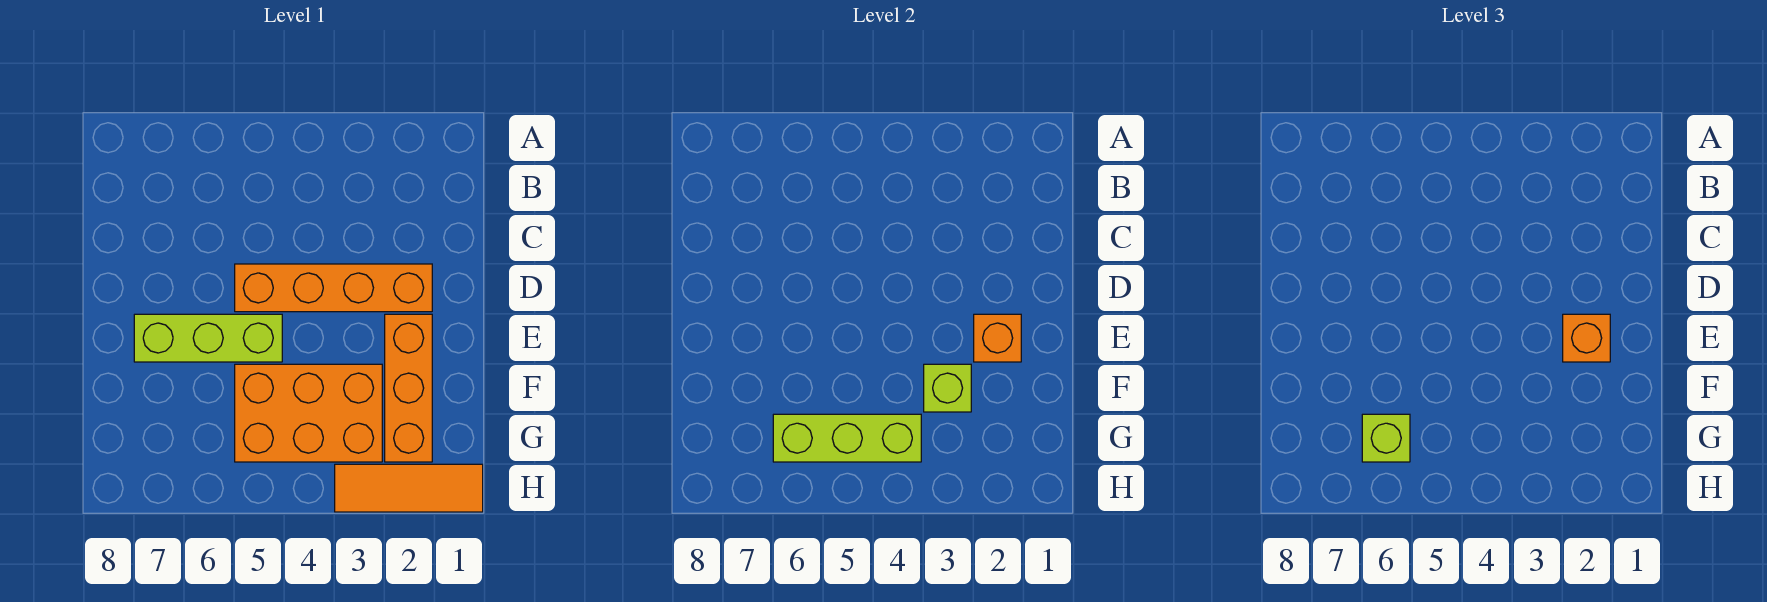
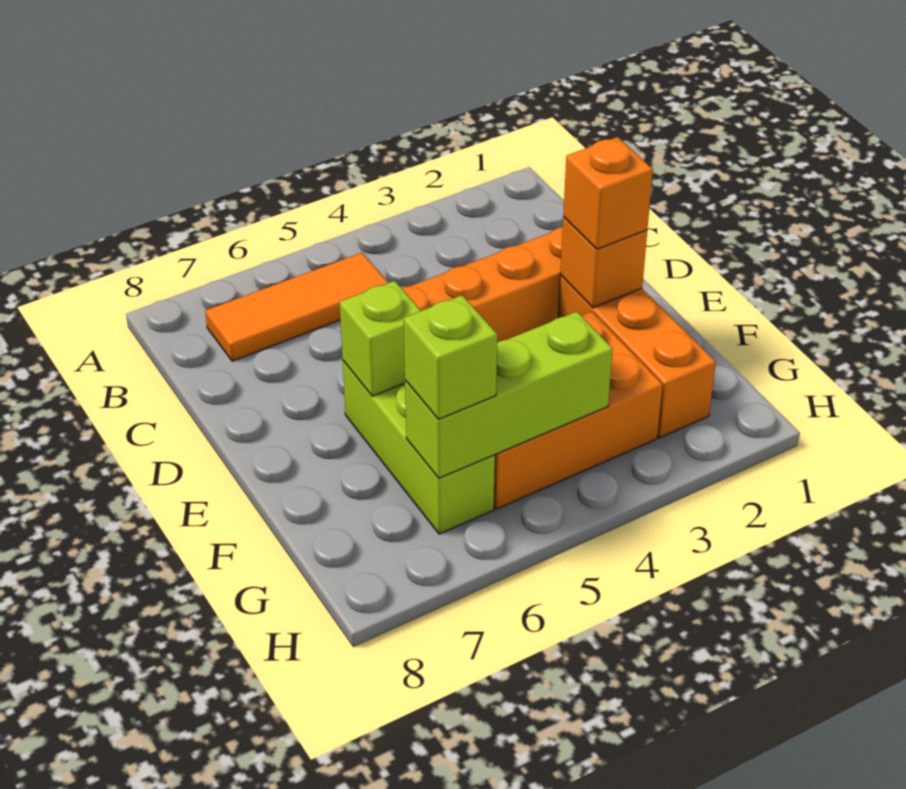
lime brick E5:E7 level 1 -> lime brick E6:G6 level 1
lime brick F3 level 2 -> lime brick E6 level 2
orange tile H1:H3 level 1 -> orange tile B5:B7 level 1

